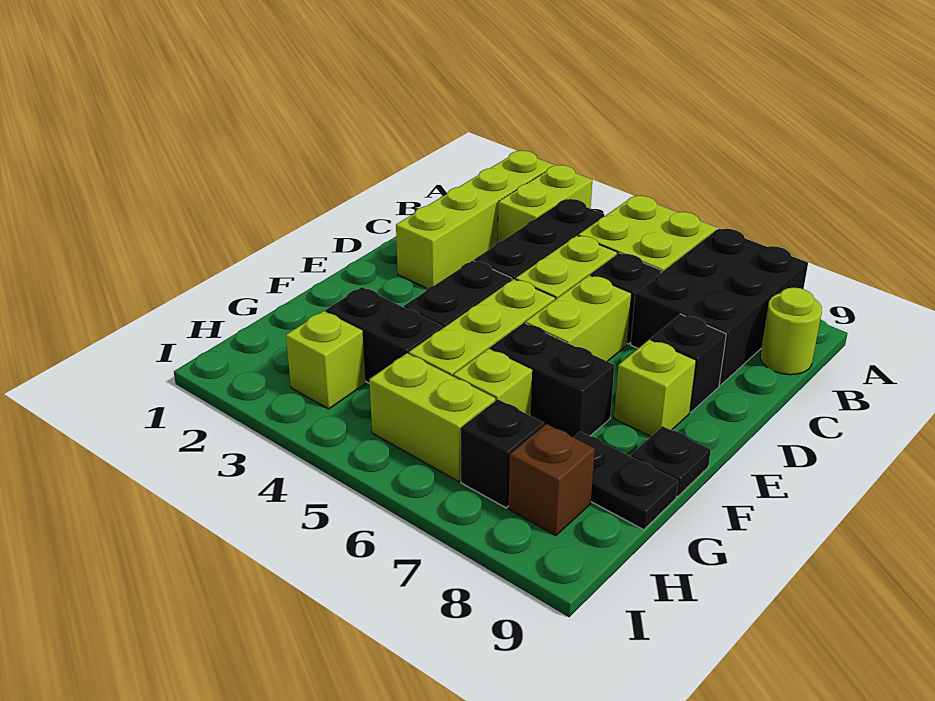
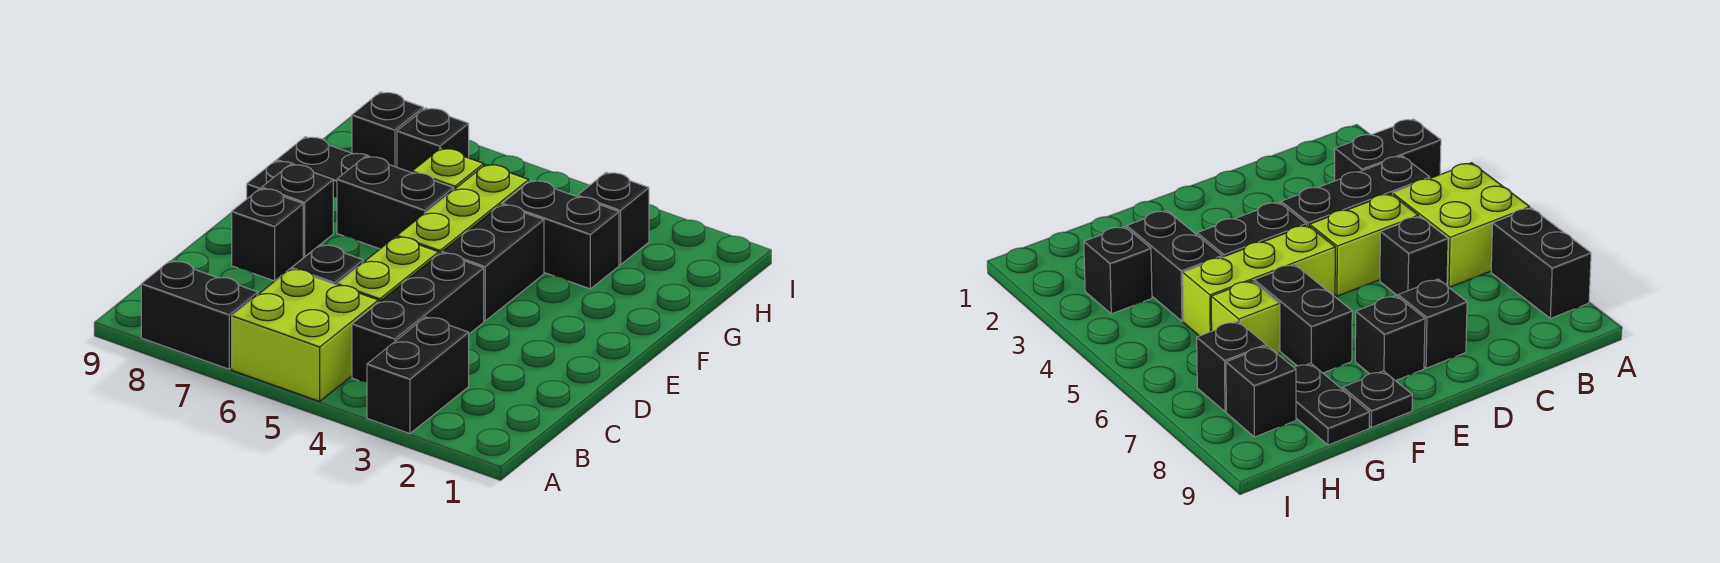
lime brick A2:D2 level 1 -> none
lime brick A3:B3 level 1 -> black brick A3:B3 level 1
black brick A7:C8 level 1 -> black brick A7:A8 level 1
lime round brick B9 level 1 -> none
lime brick D6:E6 level 1 -> none
lime brick E8 level 1 -> black brick E8 level 1
lime brick H3 level 1 -> black brick H3 level 1
lime brick H5:H6 level 1 -> none
brown brick H8 level 1 -> black brick H8 level 1

